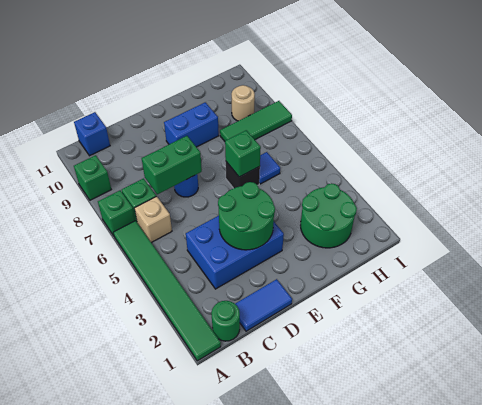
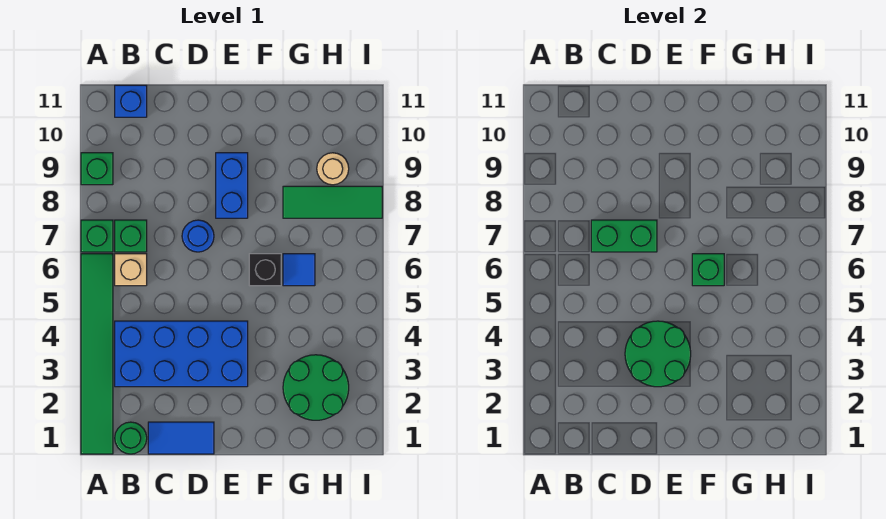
blue brick C3:E4 level 1 -> blue brick B3:E4 level 1
blue brick E9:F9 level 1 -> blue brick E8:E9 level 1

